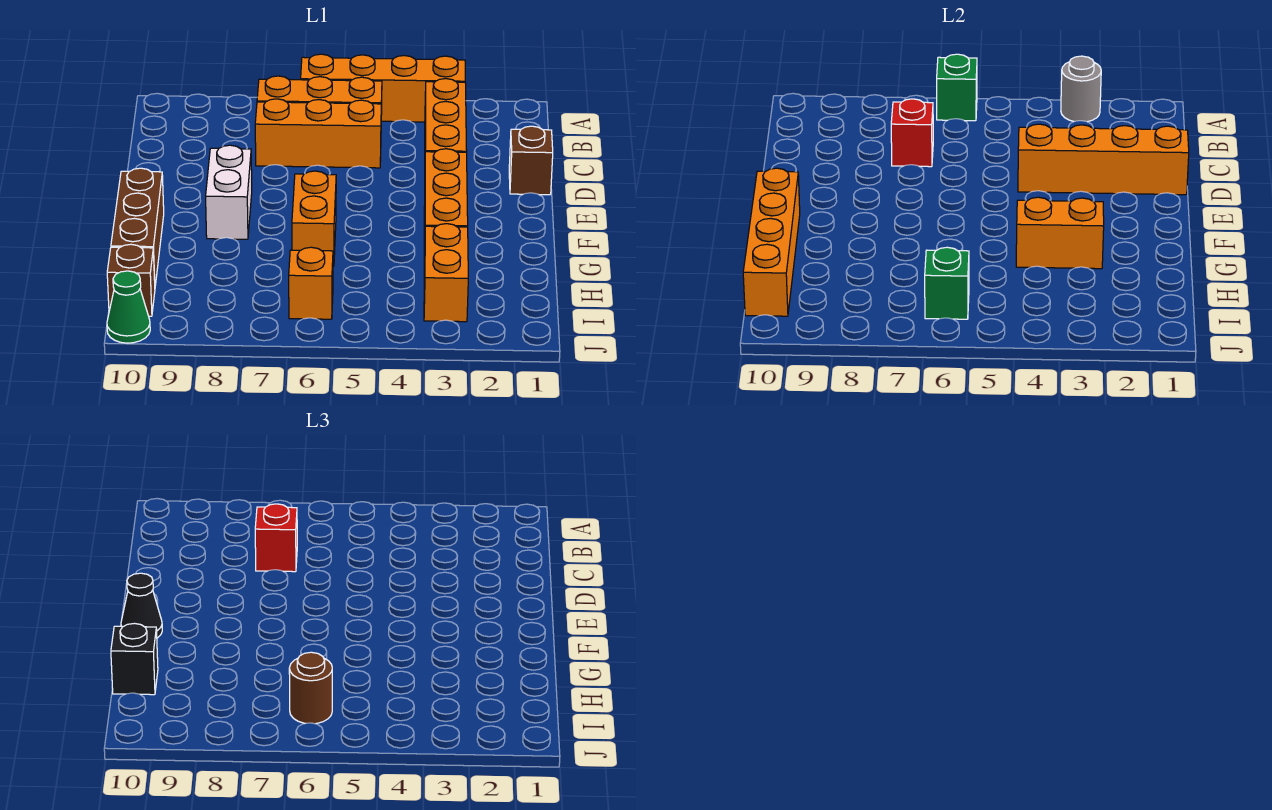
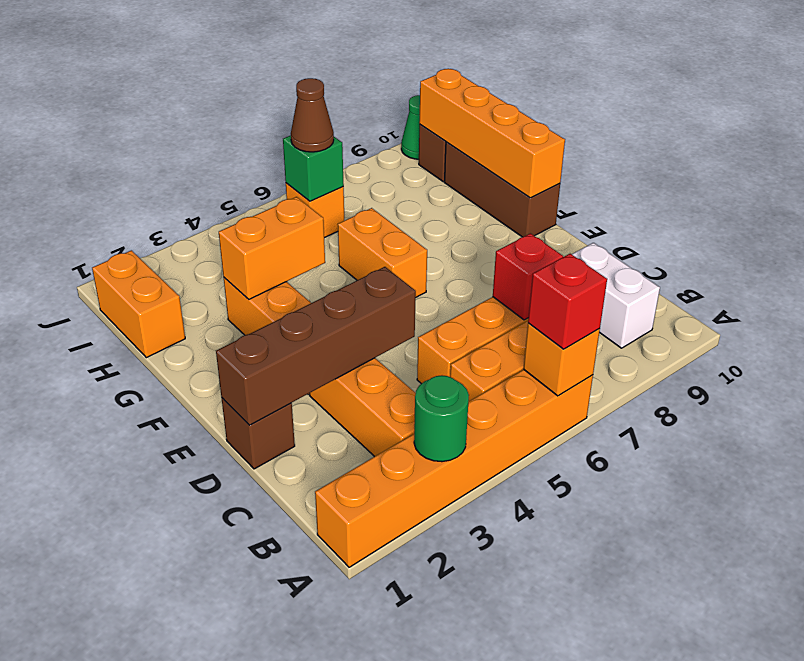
orange brick A3:A6 level 1 -> orange brick A1:A6 level 1
grey round brick A3 level 2 -> green round brick A3 level 2
green brick A6 level 2 -> orange brick A6 level 2
red brick C7 level 3 -> red brick A6 level 3
orange brick D1:D4 level 2 -> brown brick D1:D4 level 2
white brick E8:F8 level 1 -> white brick B9:C9 level 1
black cone F10 level 3 -> none
orange brick H3:I3 level 1 -> orange brick H1:I1 level 1
black brick H10 level 3 -> none
brown round brick I6 level 3 -> brown cone I6 level 3

